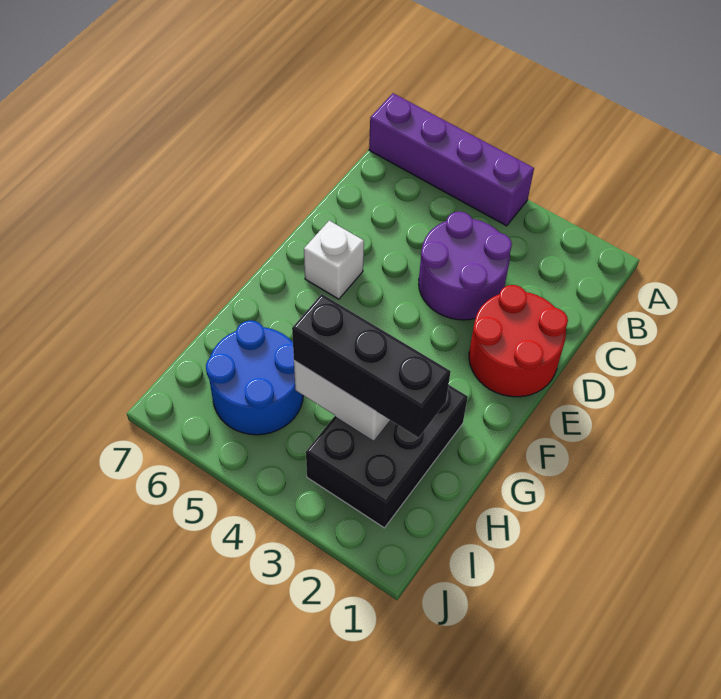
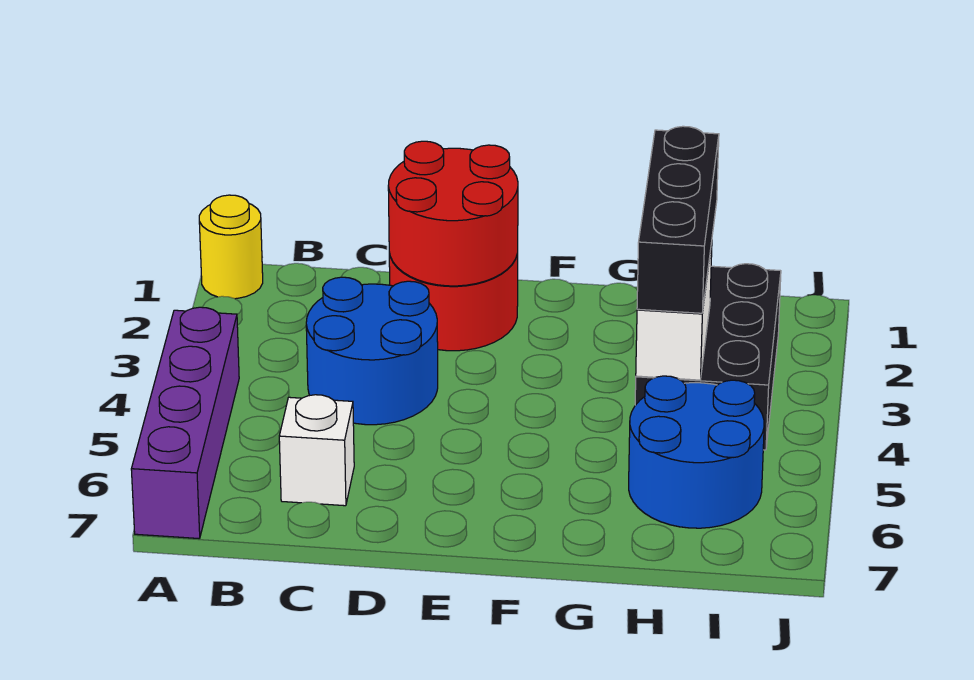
none -> yellow round brick A1 level 1
purple round brick C3:D4 level 1 -> blue round brick C3:D4 level 1
none -> red round brick D1:E2 level 2
white brick E6 level 1 -> white brick C6 level 1
black brick G2:I3 level 1 -> black brick H2:I4 level 1

